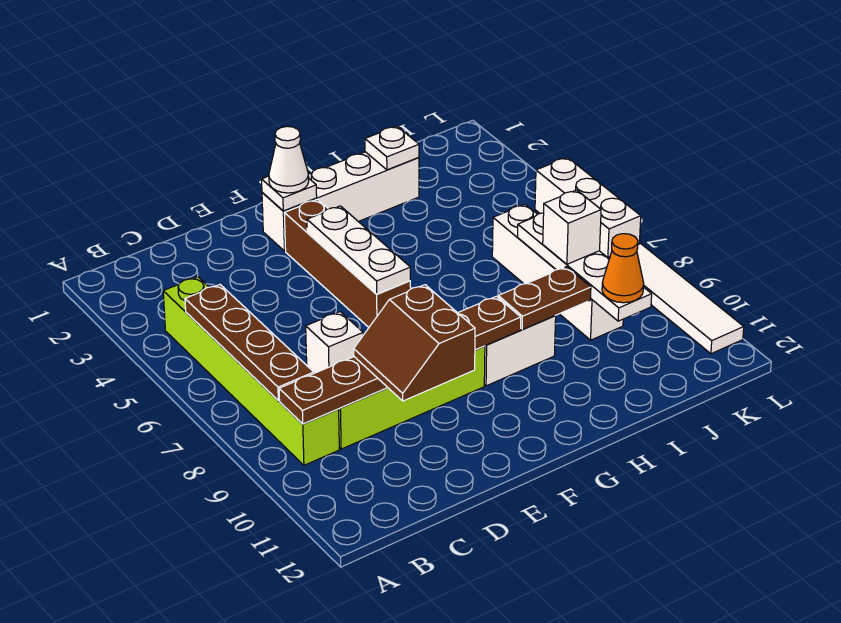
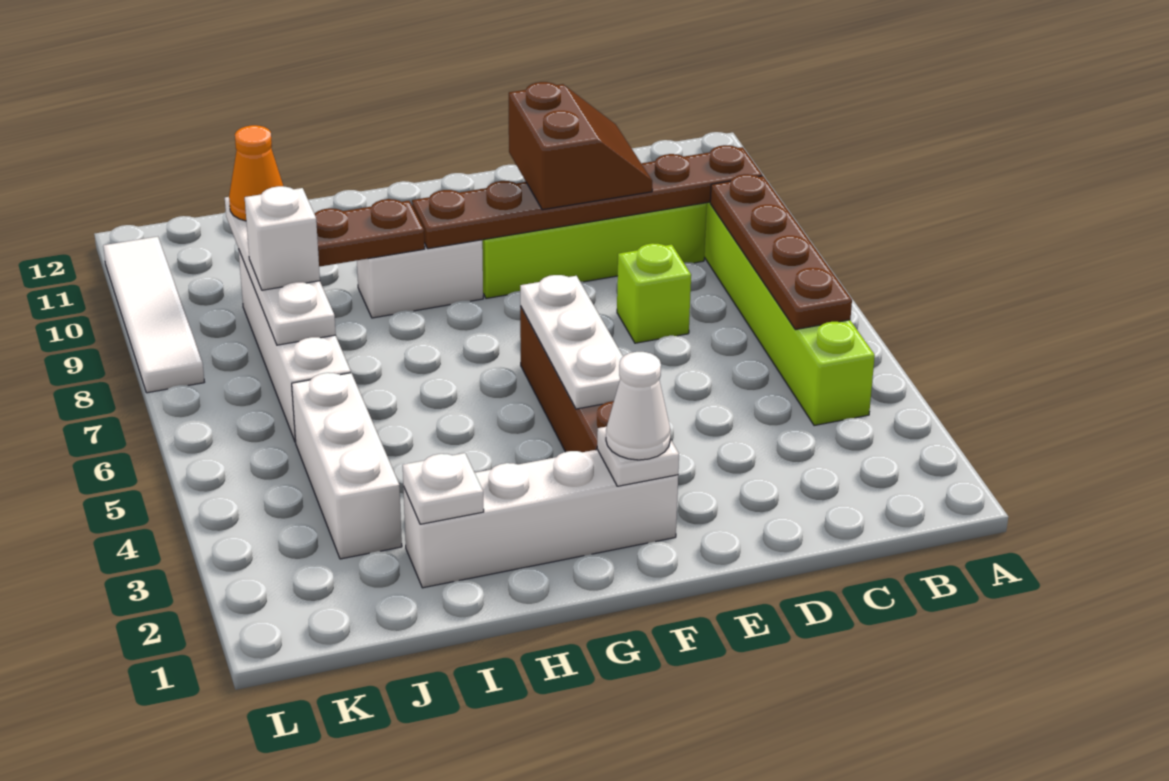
white brick D7 level 1 -> lime brick D7 level 1
white brick L5:L7 level 1 -> white brick J3:J5 level 1

